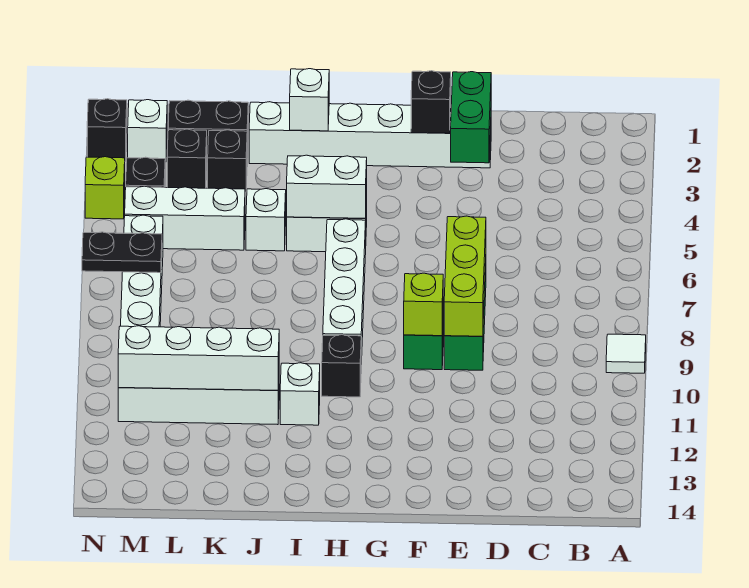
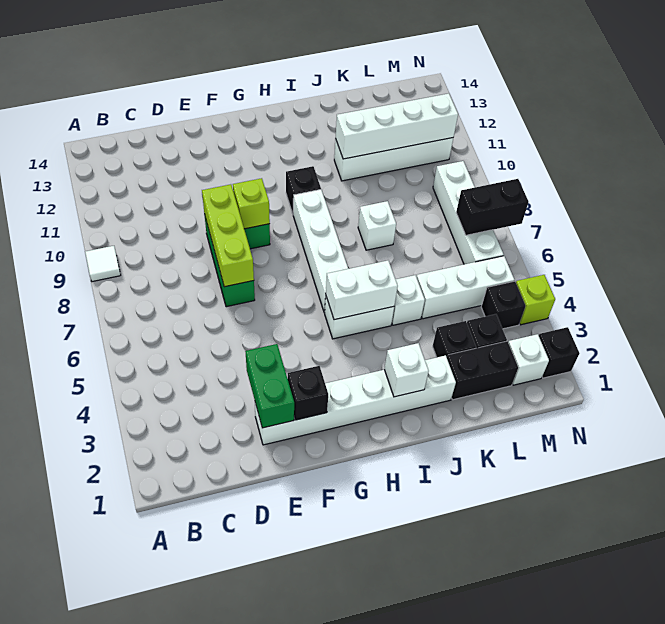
white brick I11 level 1 -> white brick J8 level 1
black plate M7:N7 level 2 -> black brick M7:N7 level 2

